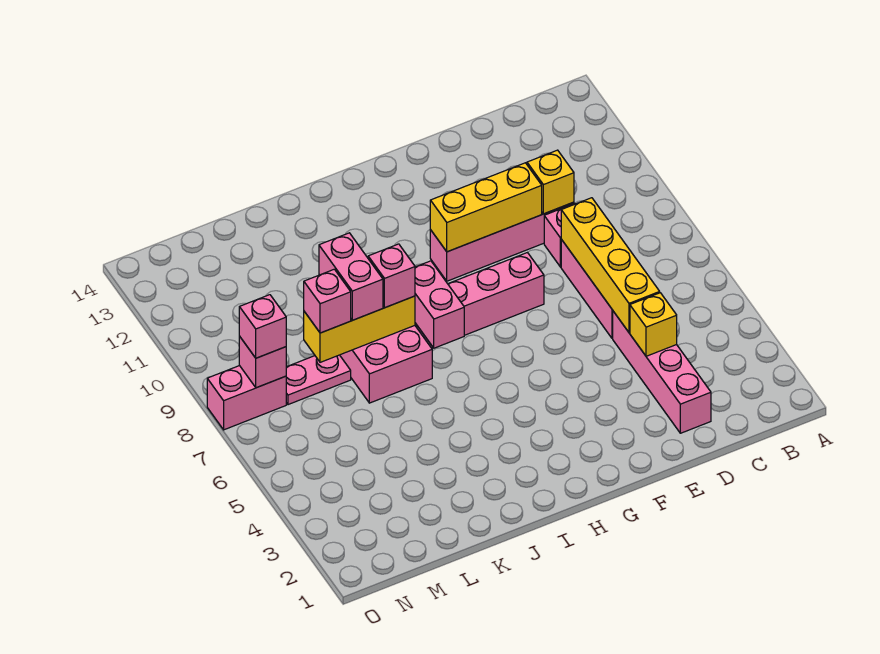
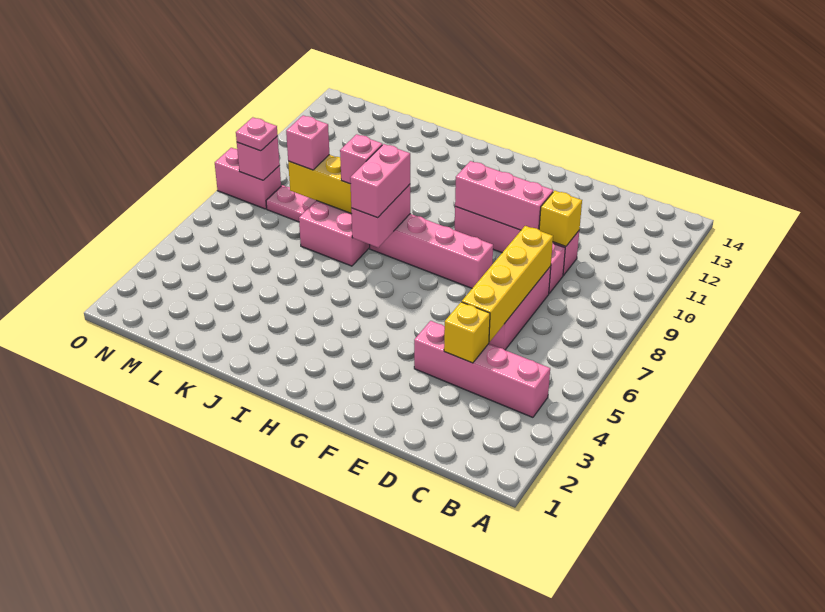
pink brick D2:D5 level 1 -> pink brick B4:E4 level 1
yellow brick E10:G10 level 2 -> pink brick E10:G10 level 2
pink brick K8:K9 level 3 -> pink brick I7:I8 level 3
pink brick N8 level 3 -> pink plate N8 level 3

